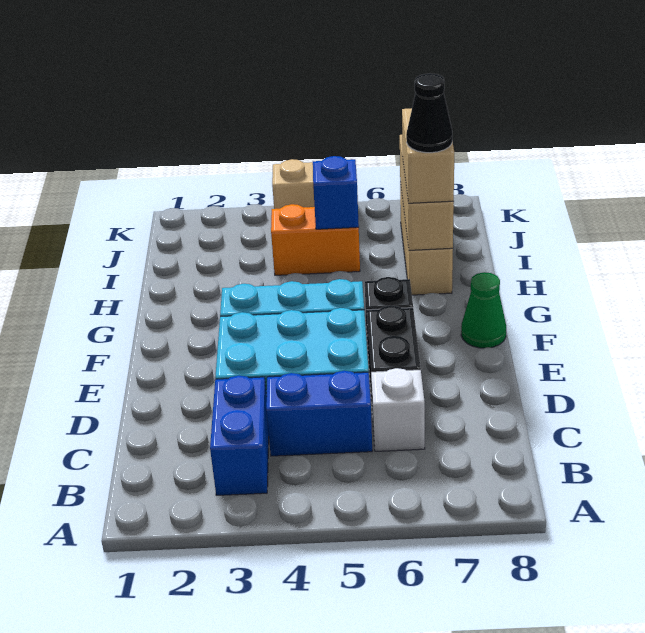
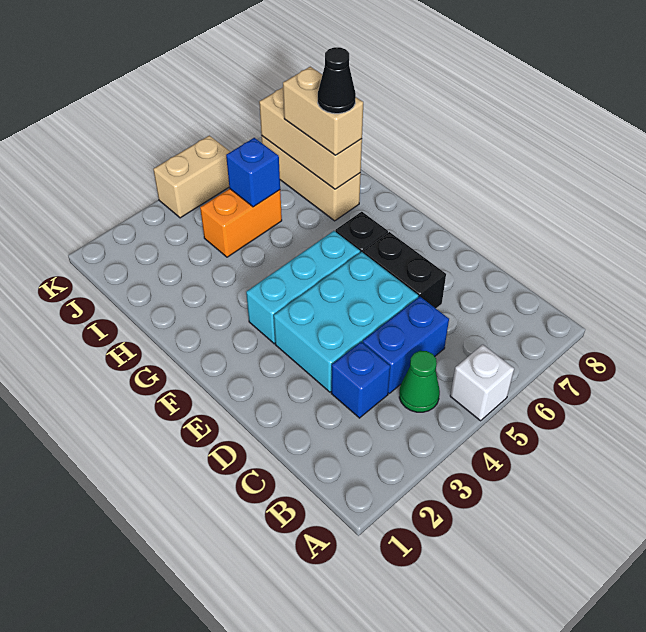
blue brick B3:C3 level 1 -> blue brick C3 level 1
white brick C6 level 1 -> white brick A5 level 1
green cone F8 level 1 -> green cone B4 level 1

